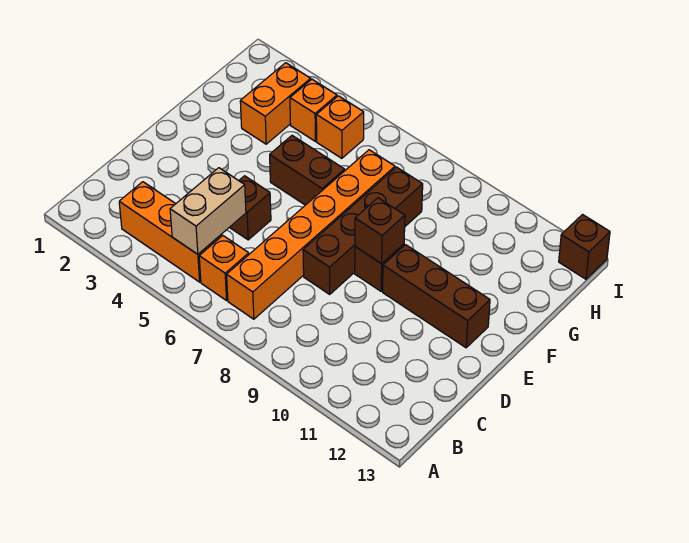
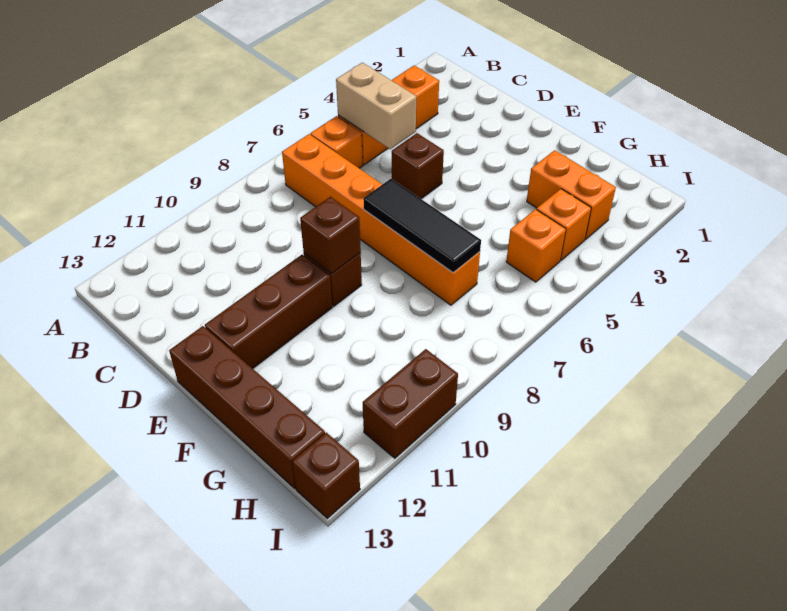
brown brick D8:G8 level 1 -> brown brick E13:H13 level 1
none -> black tile E7:G7 level 2
brown brick F5:F6 level 1 -> brown brick I10:I11 level 1

